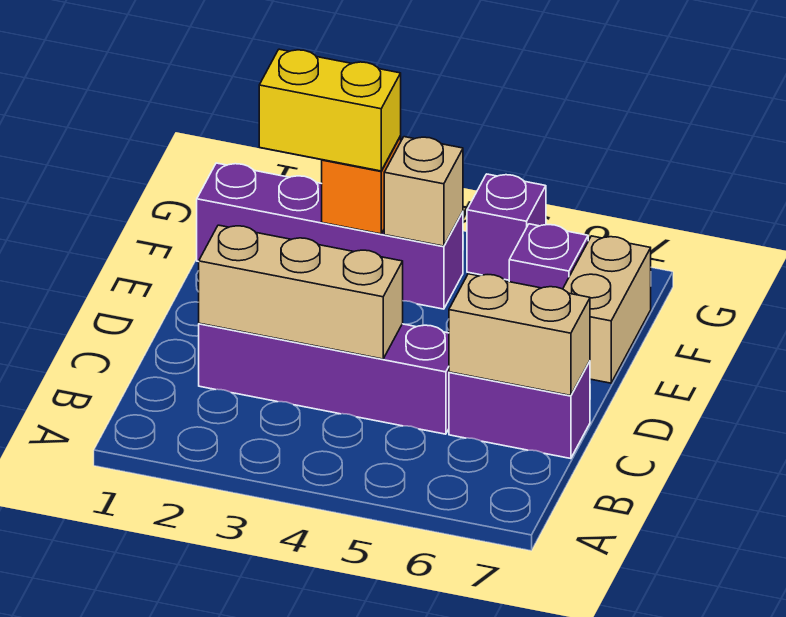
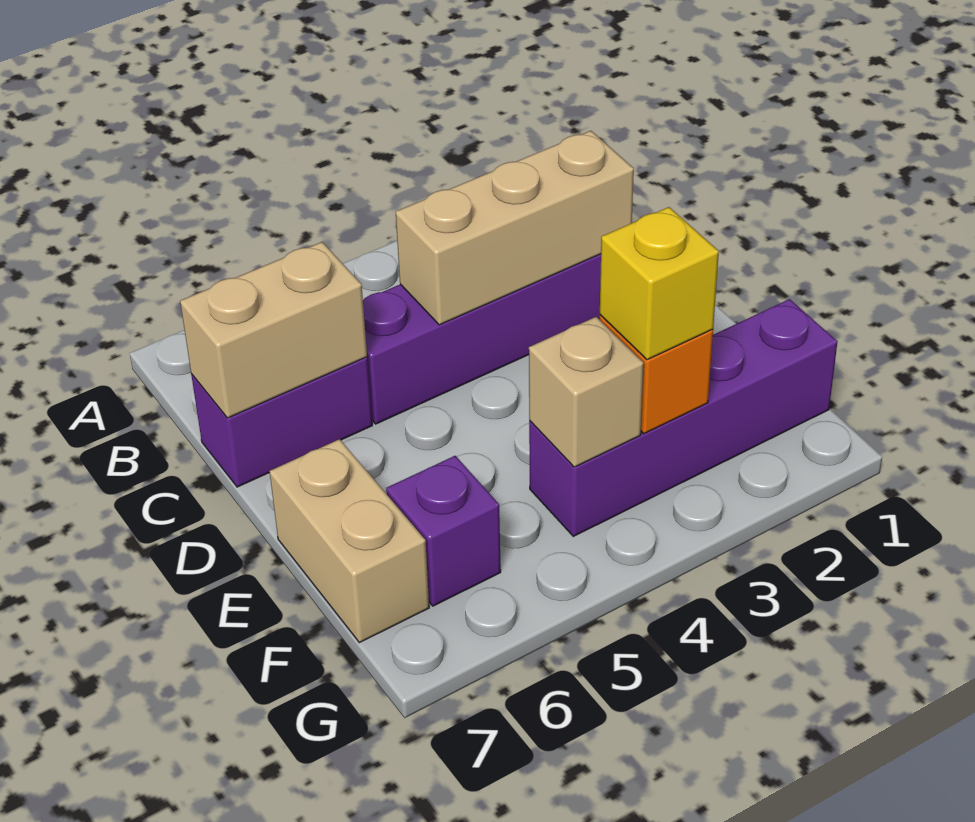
yellow brick F2:F3 level 3 -> yellow brick F3 level 3
purple brick G5 level 1 -> none

